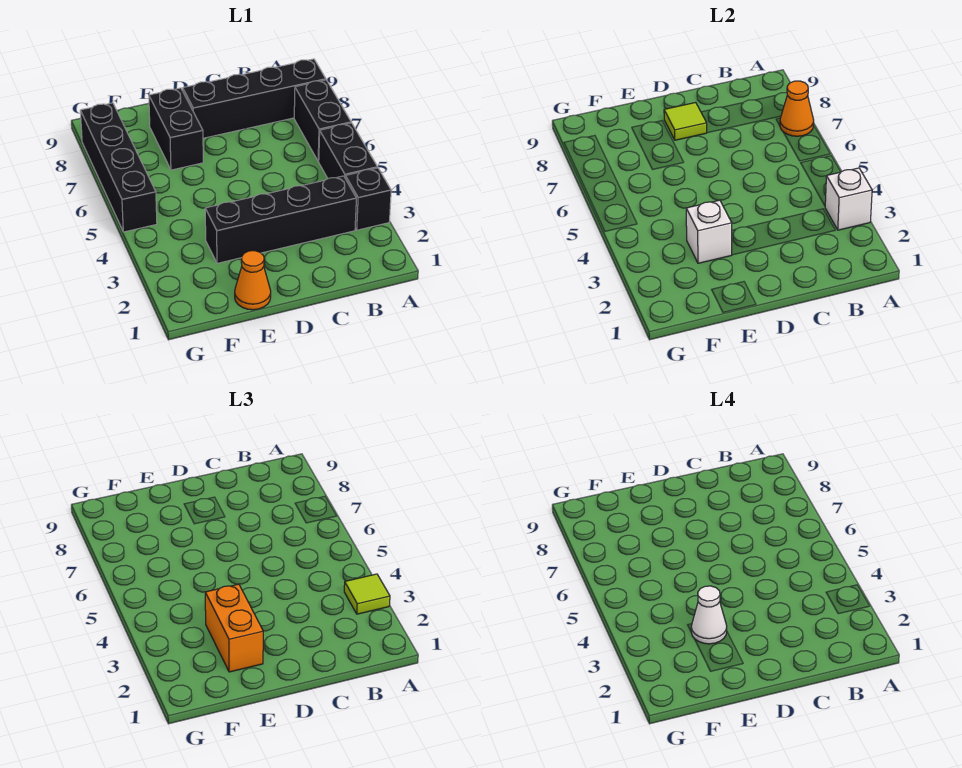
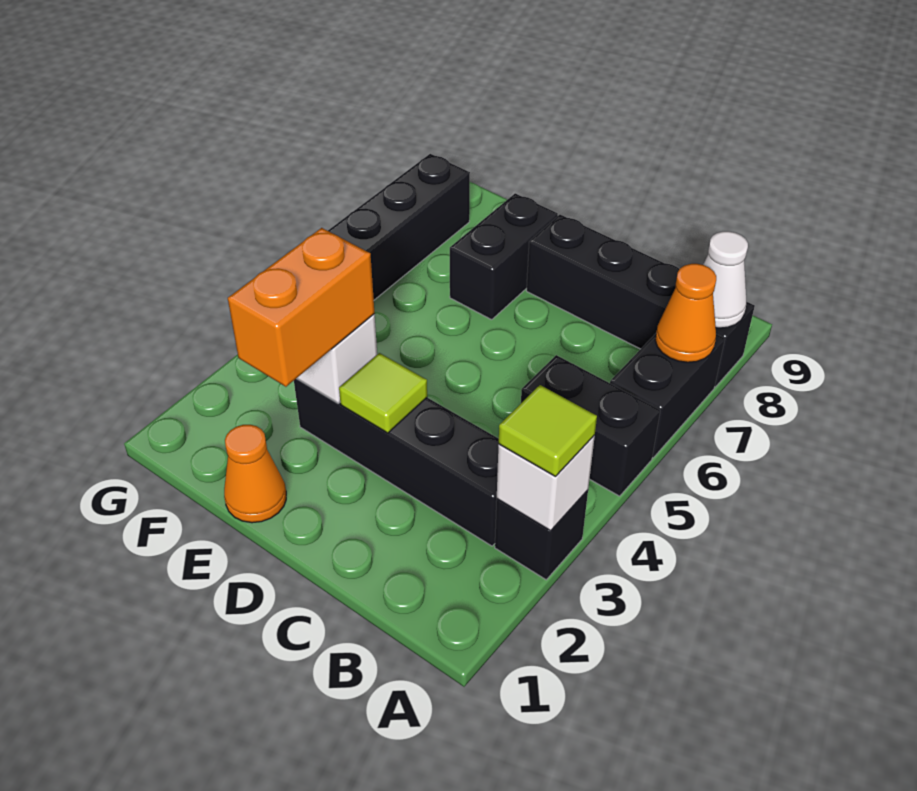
black brick A4:A5 level 1 -> black brick A5:B5 level 1
lime tile D8 level 2 -> lime tile D3 level 2
white cone E3 level 4 -> white cone A8 level 2

